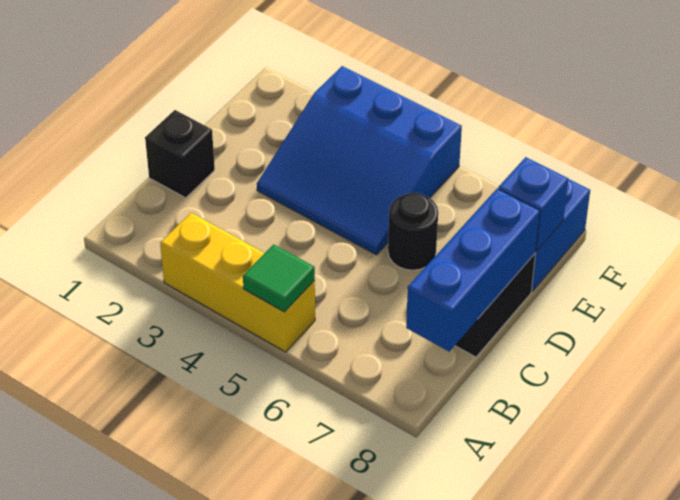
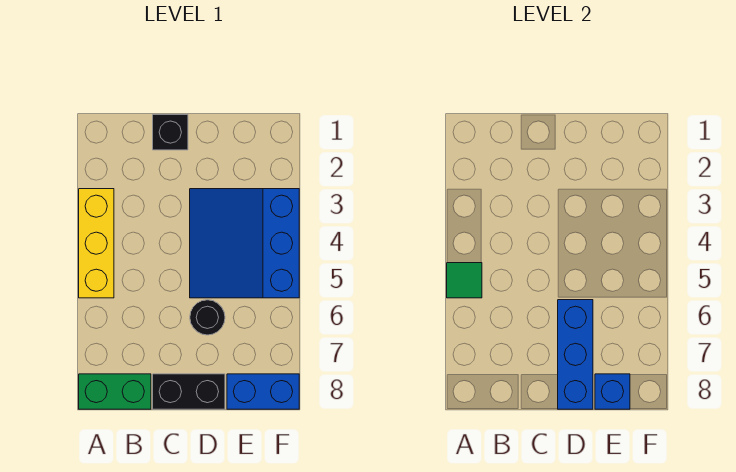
none -> green brick A8:B8 level 1
blue brick B8:D8 level 2 -> blue brick D6:D8 level 2

